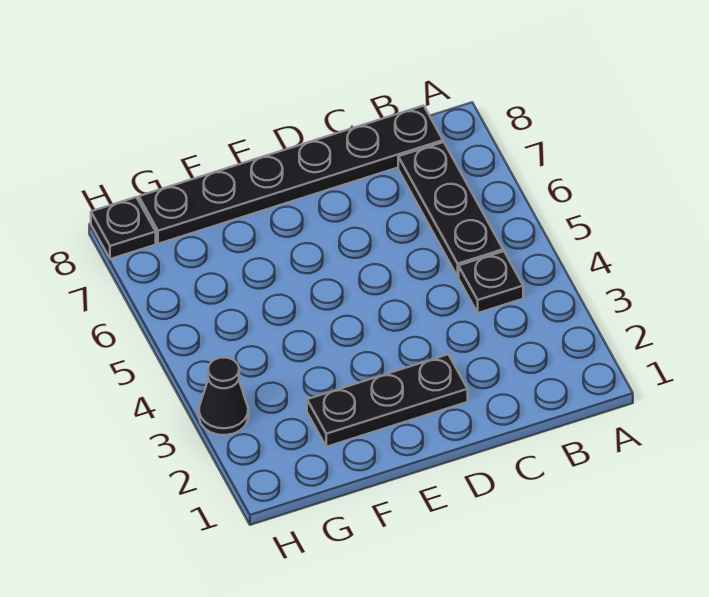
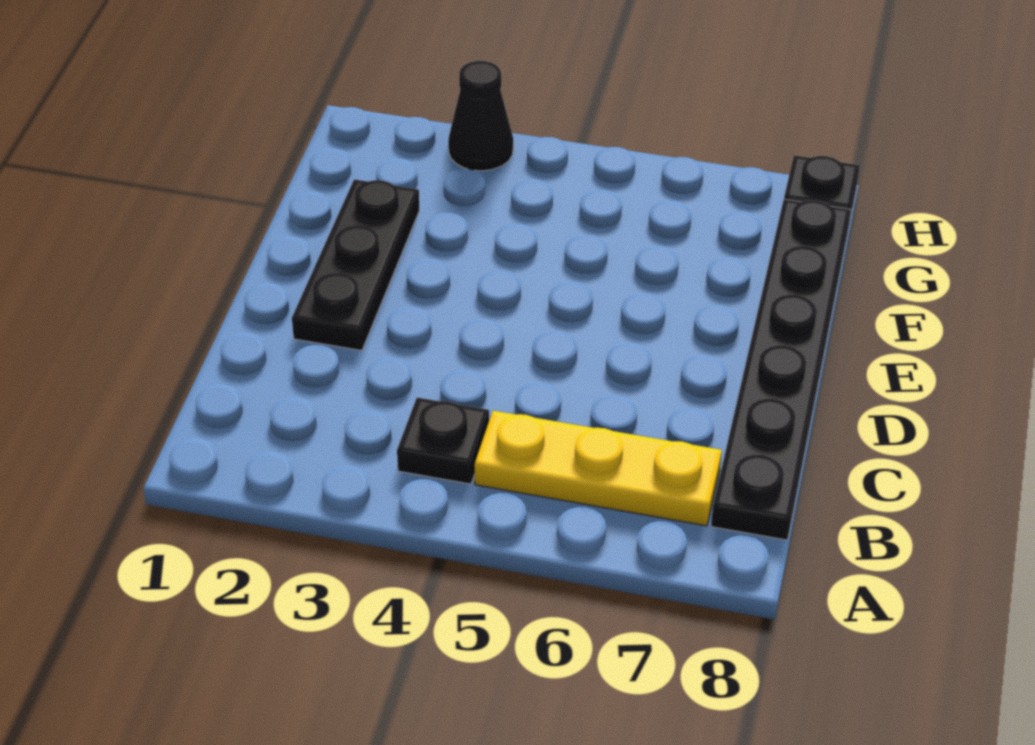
black plate B5:B7 level 1 -> yellow plate B5:B7 level 1

